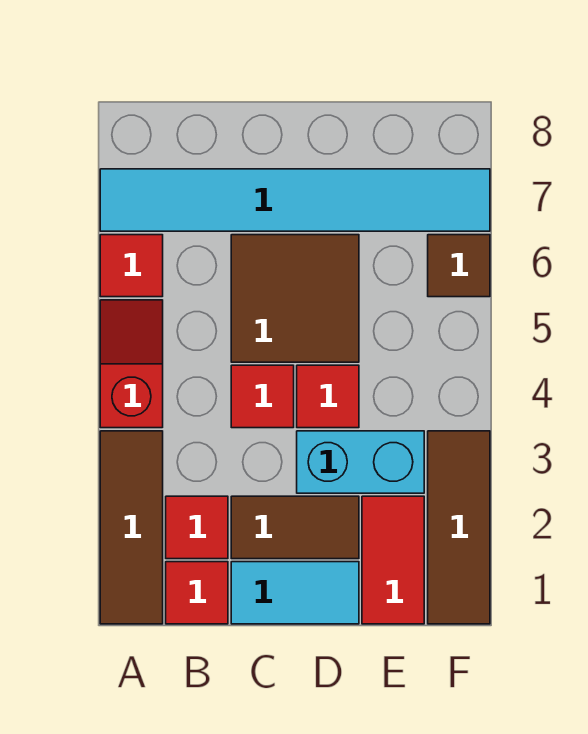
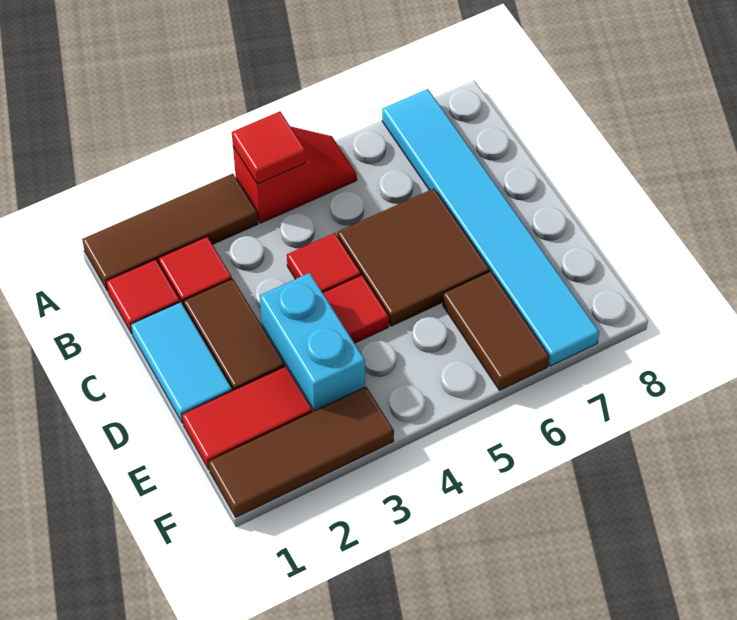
red tile A6 level 1 -> red tile A4 level 2
brown tile F6 level 1 -> brown tile E6:F6 level 1

